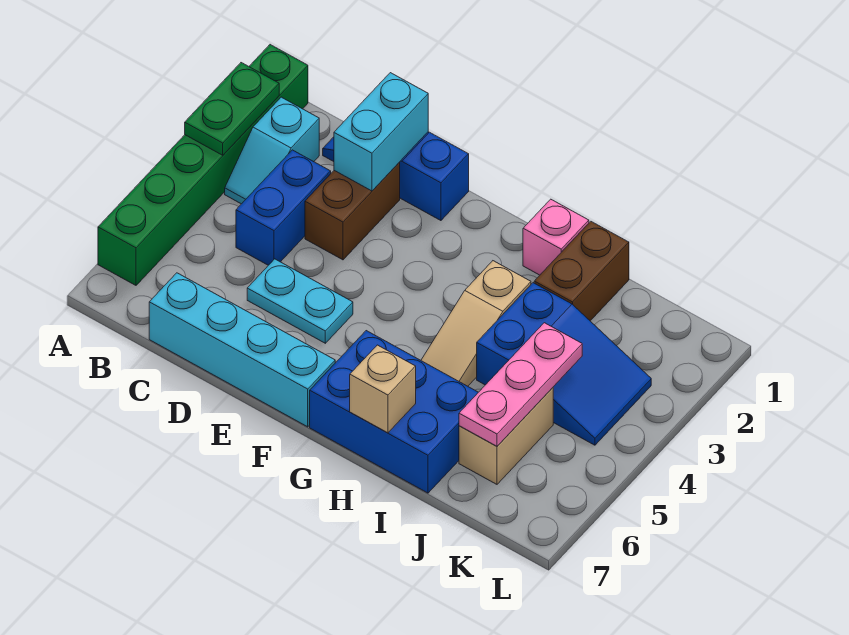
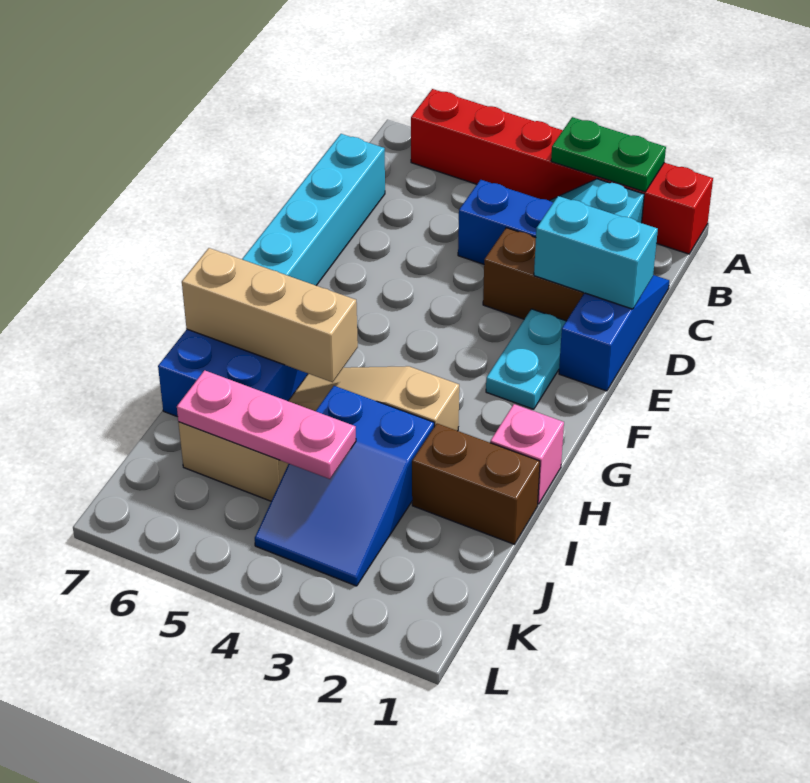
green brick A1:A6 level 1 -> red brick A1:A6 level 1
cyan plate D5:E5 level 1 -> cyan plate E2:F2 level 1
tan brick H7 level 2 -> tan brick H5:H7 level 2

